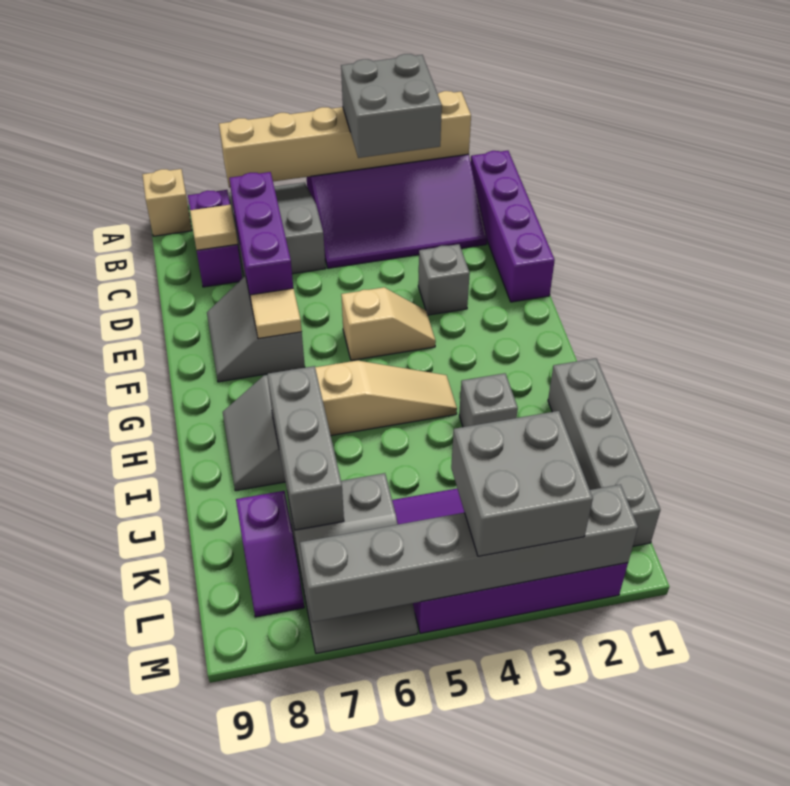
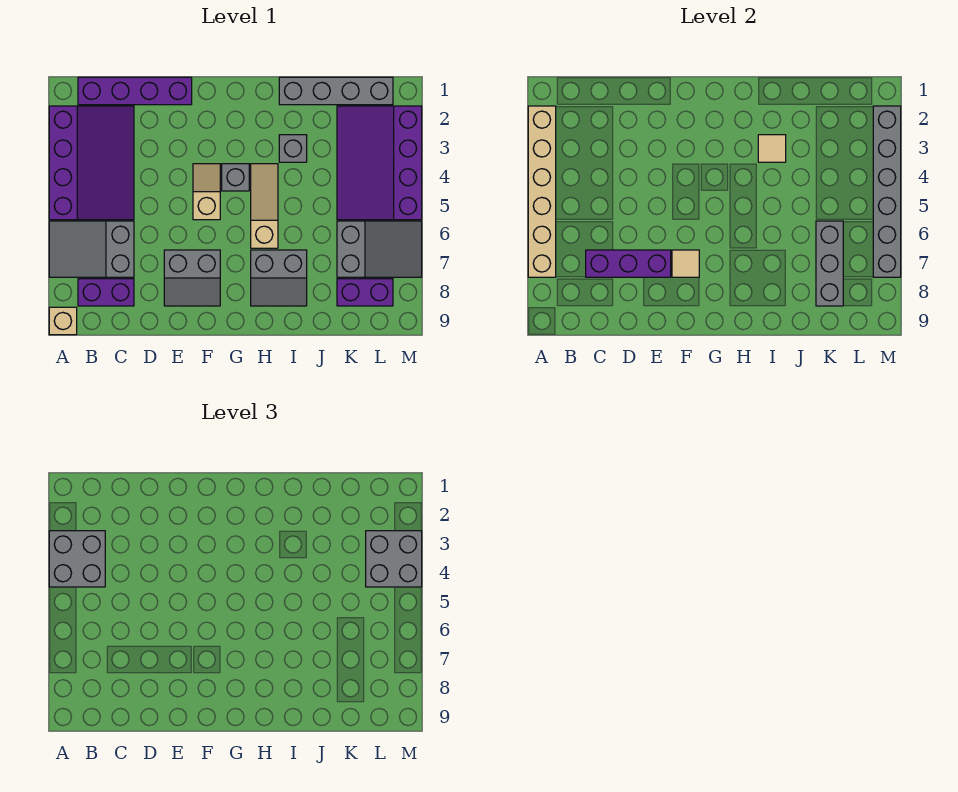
tan tile C8 level 2 -> tan tile I3 level 2
grey brick E3 level 1 -> grey brick G4 level 1
grey brick I7:K7 level 2 -> grey brick K6:K8 level 2
purple slope K8:L8 level 1 top K -> purple brick K8:L8 level 1

